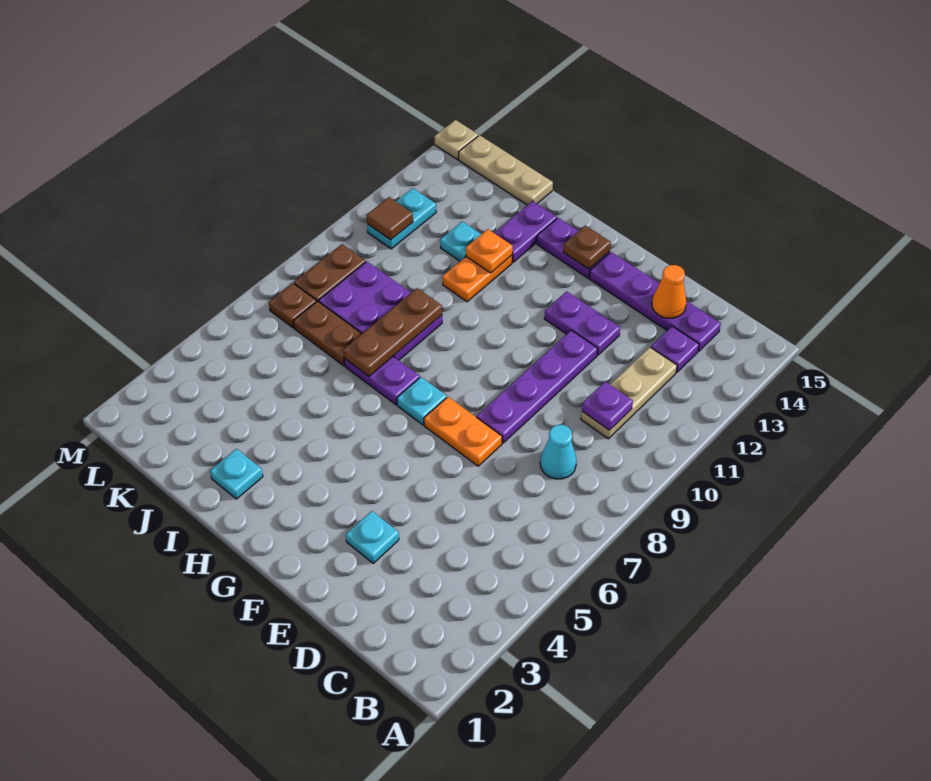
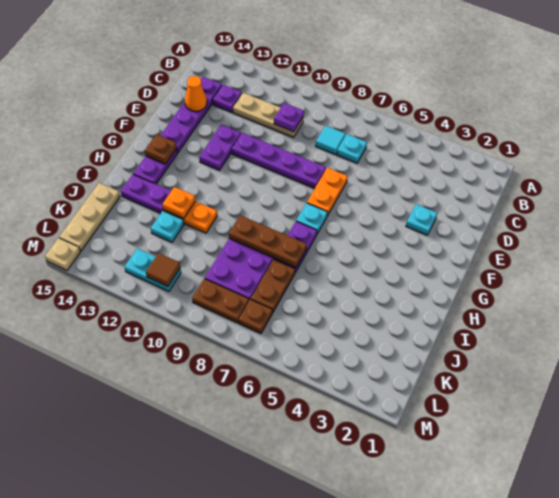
cyan cone C8 level 1 -> cyan tile C8 level 1
cyan plate I2 level 1 -> cyan plate C7 level 1

